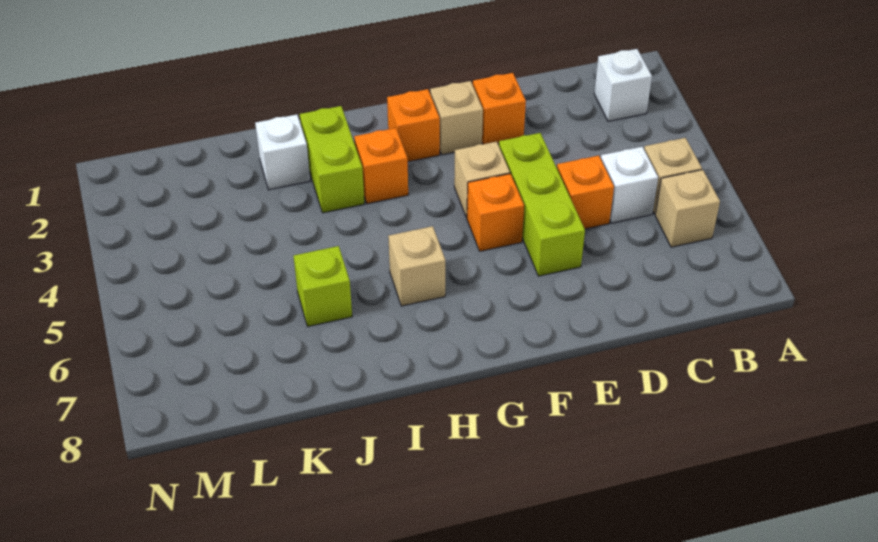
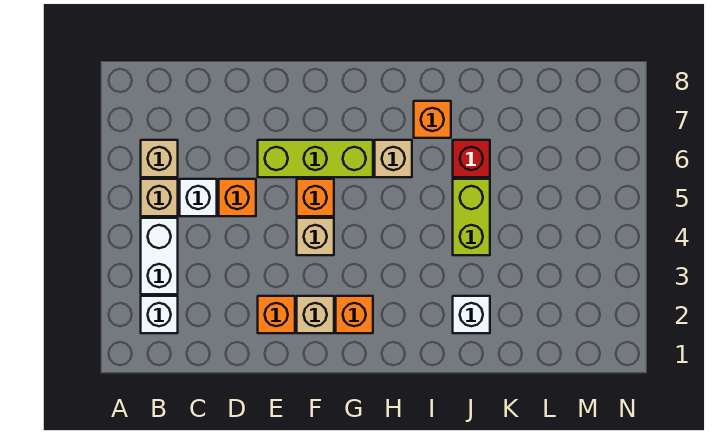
none -> white brick B3:B4 level 1
lime brick E4:E6 level 1 -> lime brick E6:G6 level 1
orange brick H3 level 1 -> orange brick I7 level 1
lime brick I2:I3 level 1 -> lime brick J4:J5 level 1
lime brick J6 level 1 -> red brick J6 level 1

